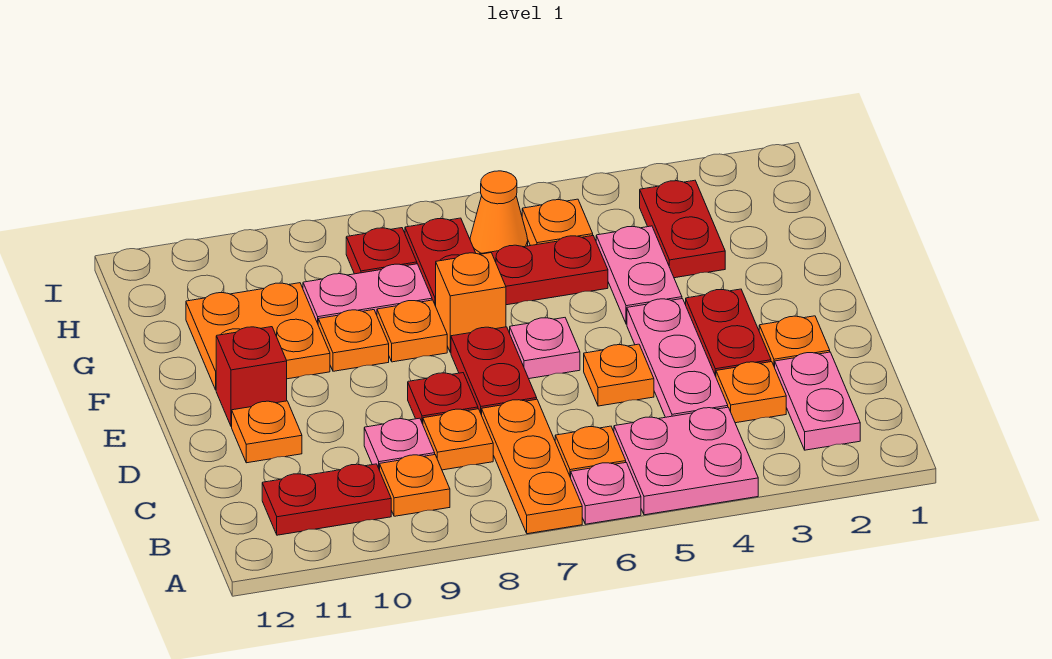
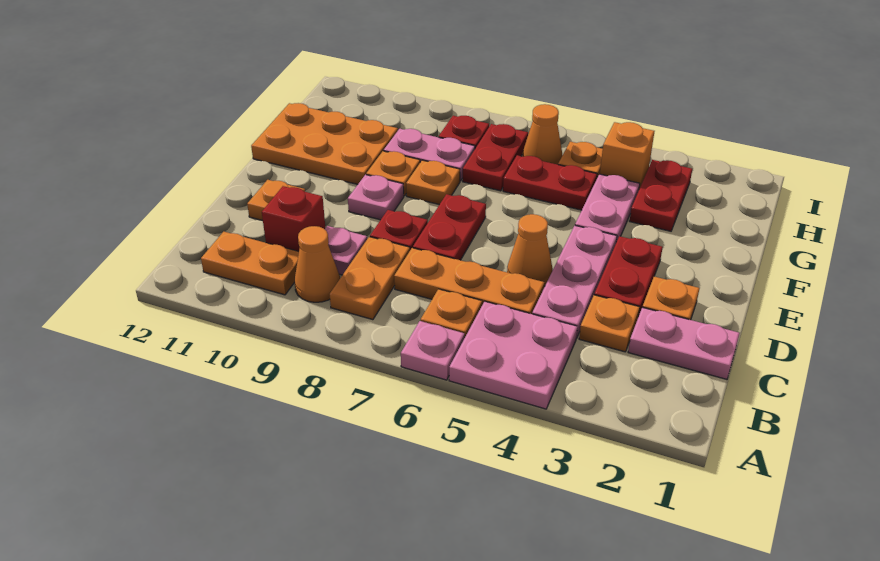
orange plate A7:C7 level 1 -> orange plate C5:C7 level 1
pink plate B2:C2 level 1 -> pink plate C1:C2 level 1
orange plate B9 level 1 -> orange cone B9 level 1
red plate B10:B11 level 1 -> orange plate B10:B11 level 1
orange plate C8 level 1 -> orange plate B8:C8 level 1
orange plate D5 level 1 -> orange cone D5 level 1
pink plate E6 level 1 -> pink plate E9 level 1
red brick E11 level 1 -> red brick C10 level 1
orange brick F7 level 1 -> orange brick H4 level 1
orange plate F10:G11 level 1 -> orange plate F10:G12 level 1

